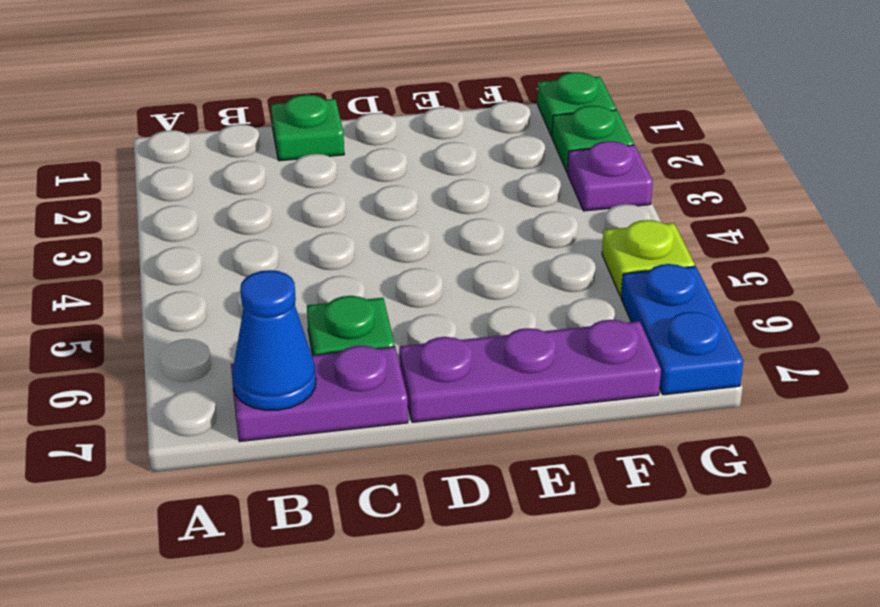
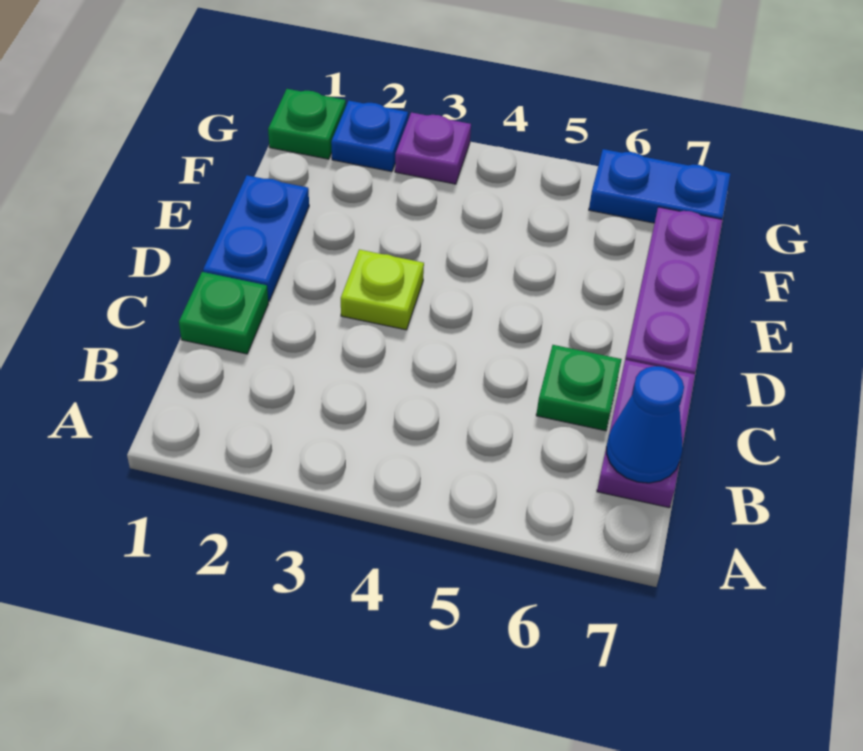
none -> blue plate D1:E1 level 1
green plate G2 level 1 -> blue plate G2 level 1
lime plate G5 level 1 -> lime plate D3 level 1

